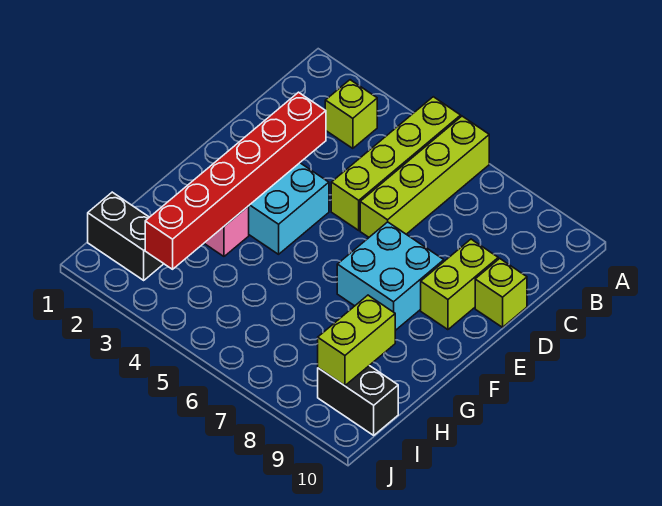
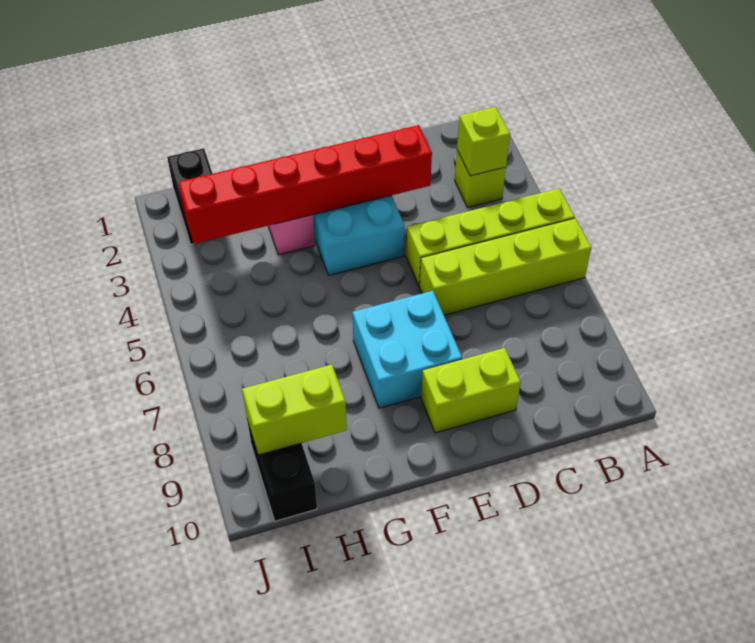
lime brick D10 level 1 -> lime brick B3 level 2

